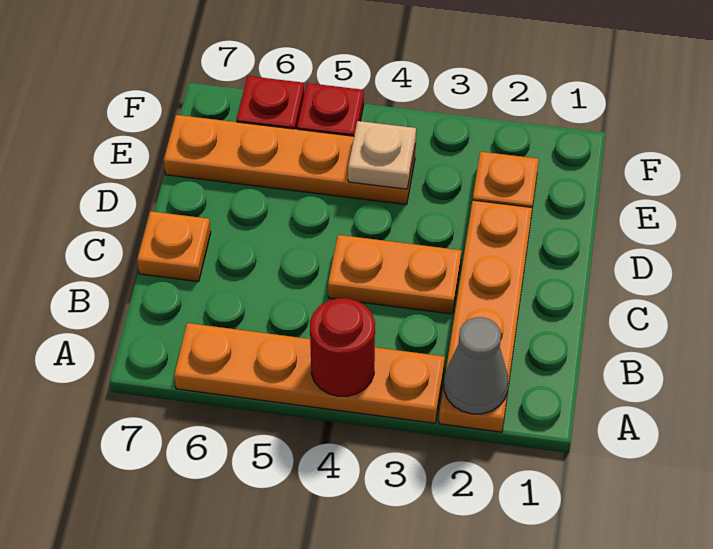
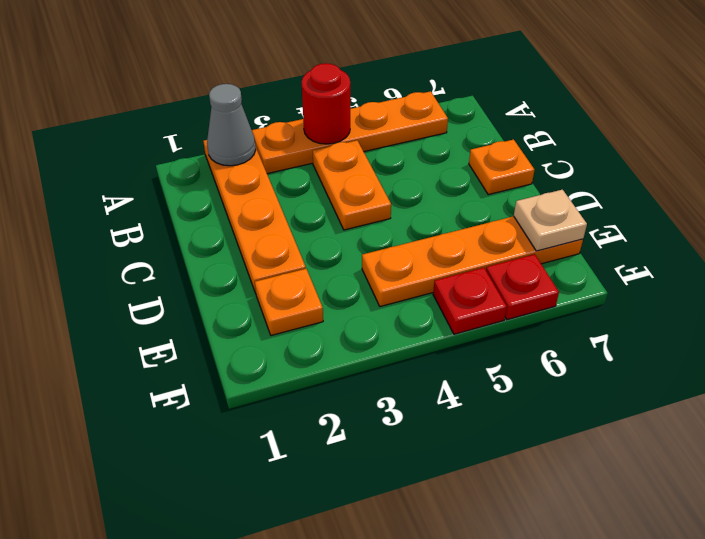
orange plate C3:C4 level 1 -> orange plate B4:C4 level 1
tan plate E4 level 2 -> tan plate E7 level 2

